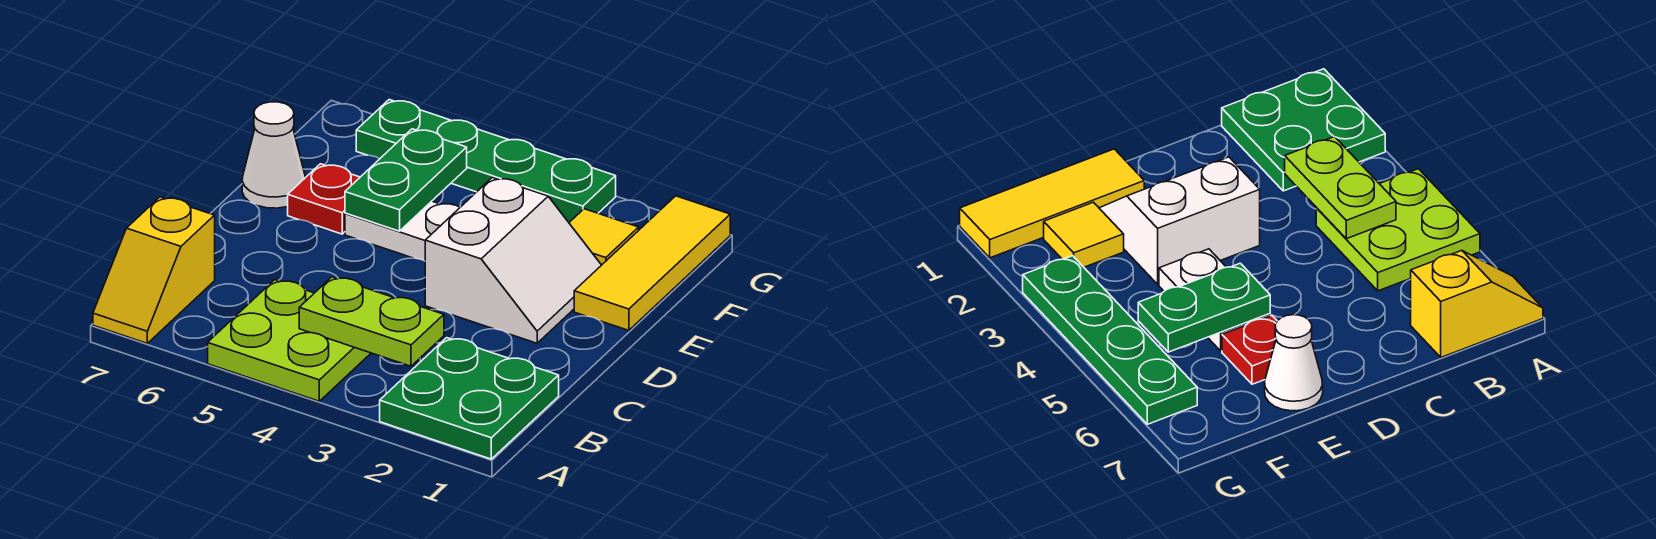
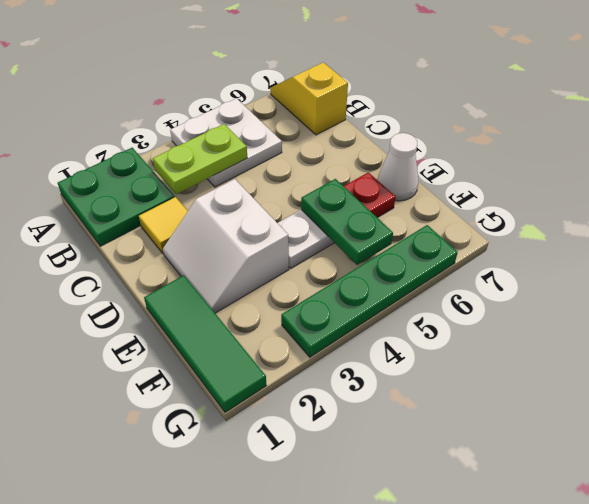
lime plate A4:B5 level 1 -> white plate A4:B5 level 1
yellow tile E1:G1 level 1 -> green tile E1:G1 level 1
yellow tile F2 level 1 -> yellow tile C2 level 1

